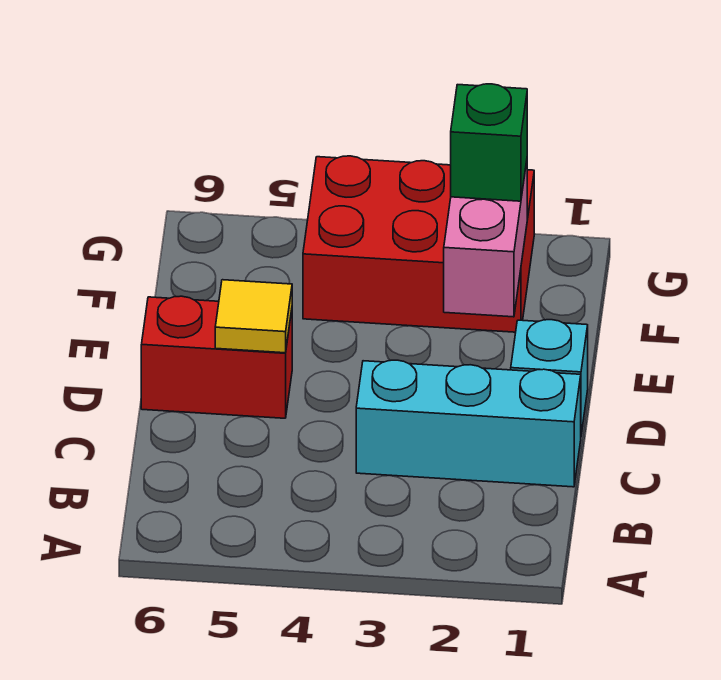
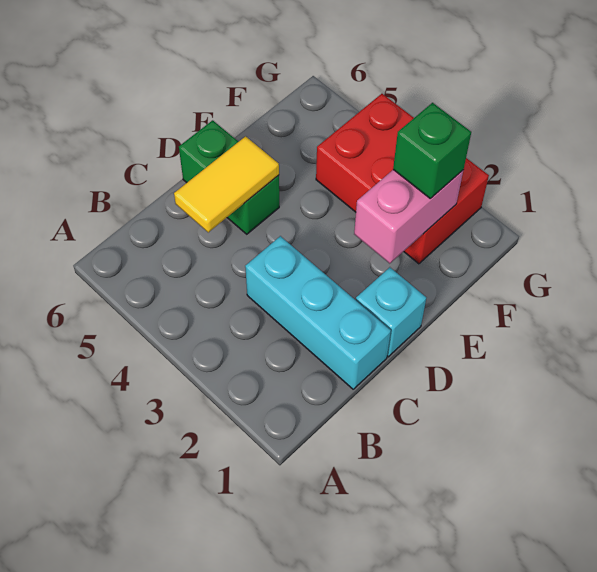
red brick D5:D6 level 1 -> green brick D5:D6 level 1
yellow tile D5 level 2 -> yellow tile C5:D5 level 2

